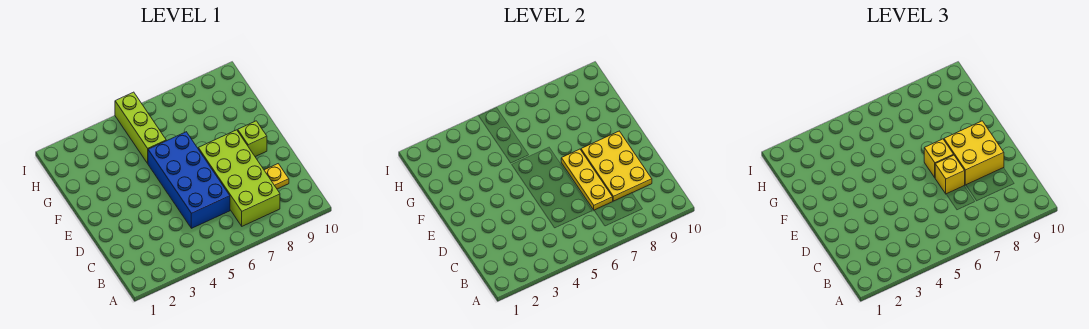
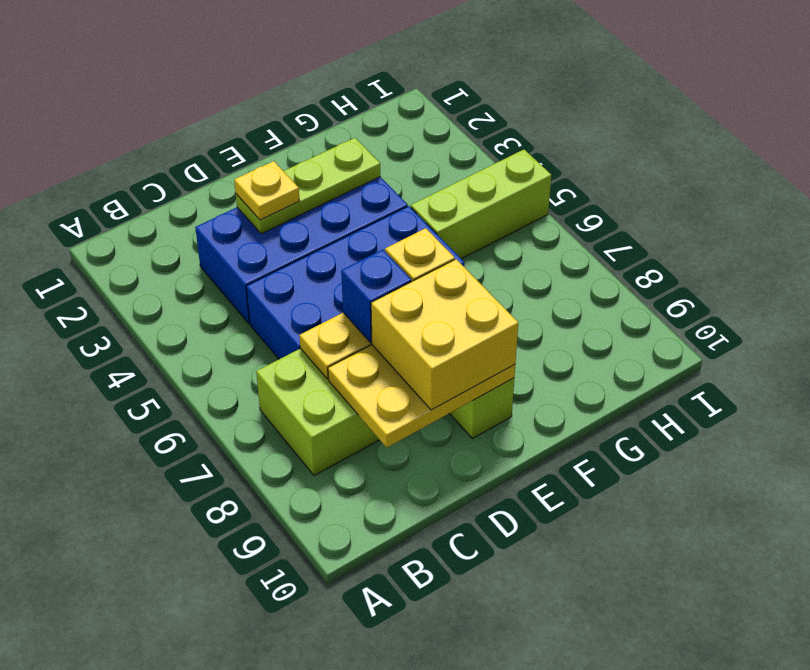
none -> blue brick C3:F4 level 1
yellow plate C9 level 1 -> yellow plate D3 level 3
none -> lime plate D3:F3 level 2
yellow brick D7 level 3 -> blue brick D7 level 3

